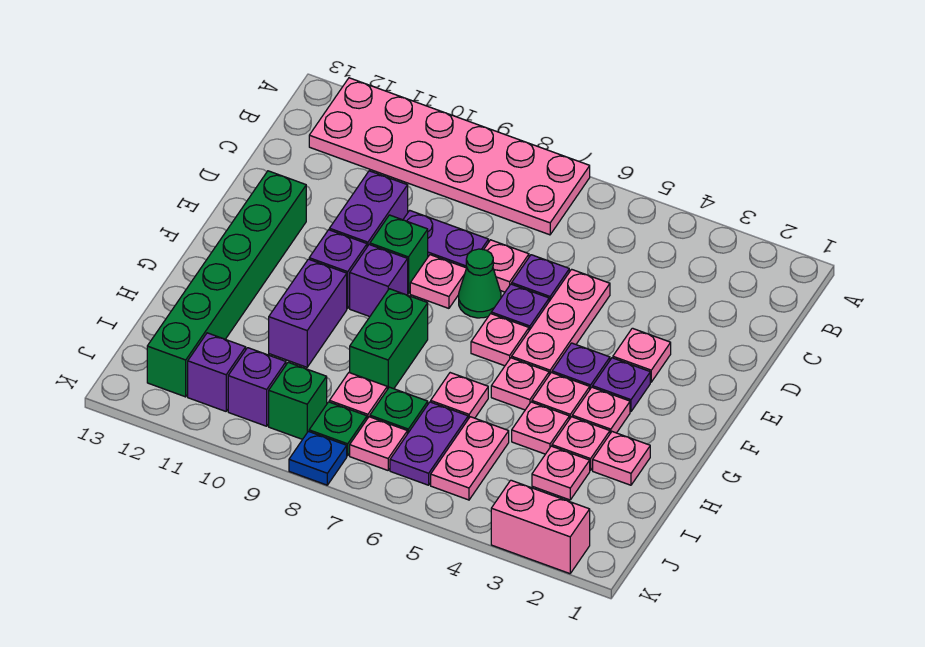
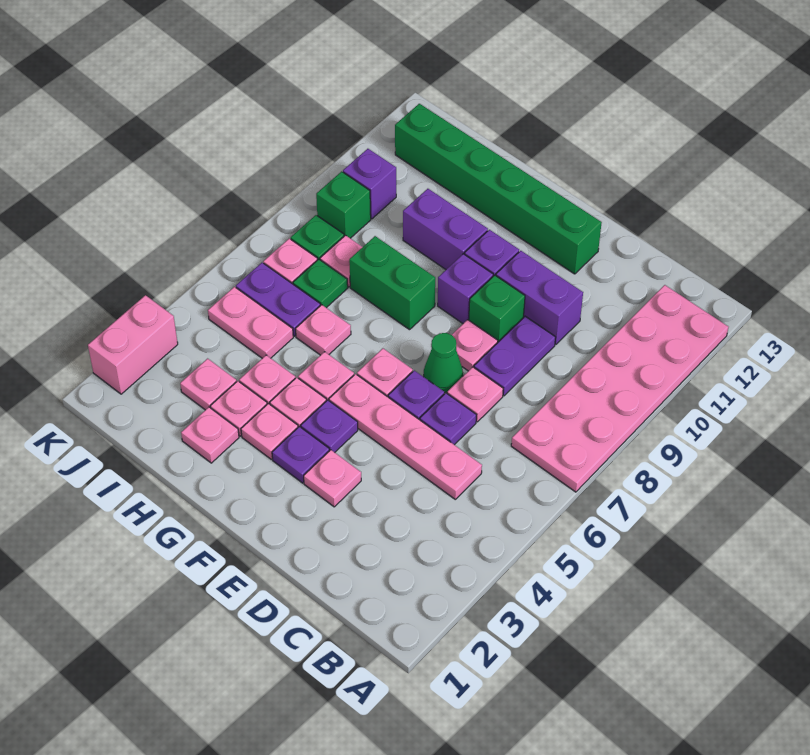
pink plate D5:F5 level 1 -> pink plate C5:F5 level 1
purple brick J11 level 1 -> none
blue plate K8 level 1 -> none

